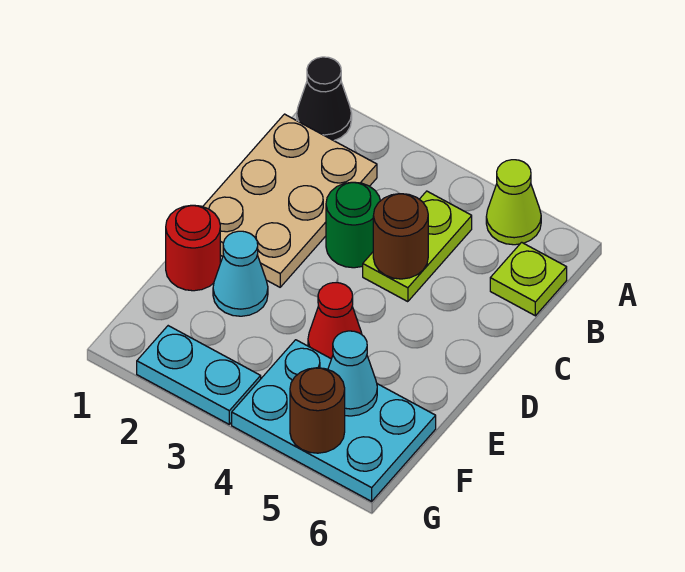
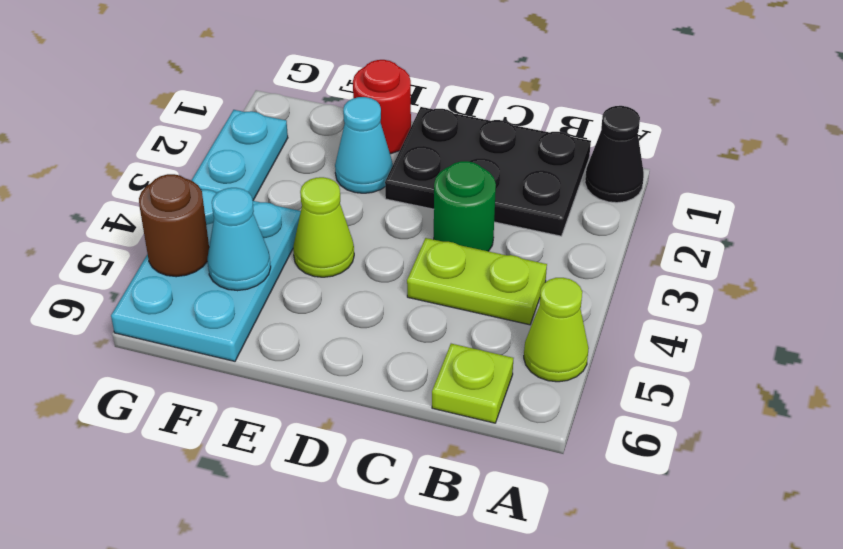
tan plate B1:D2 level 1 -> black plate B1:D2 level 1
brown round brick C4 level 2 -> none
red cone E4 level 1 -> lime cone E4 level 1

